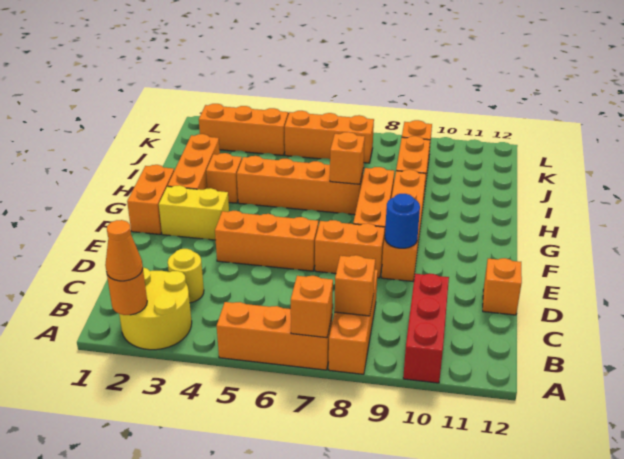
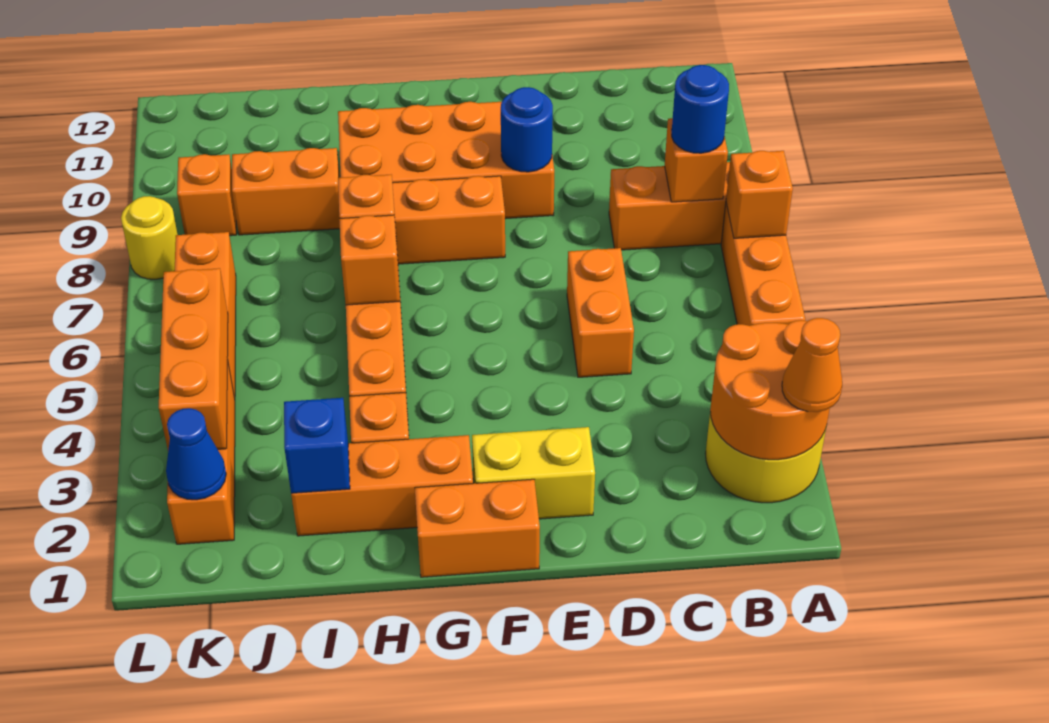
orange round brick A2 level 2 -> orange round brick A2:B3 level 2
red brick A10:C10 level 1 -> none
none -> blue round brick B8 level 3
yellow round brick C3 level 1 -> yellow round brick L8 level 1
orange brick D12 level 1 -> orange brick H6 level 2
orange brick E4:E6 level 1 -> orange brick K3:K5 level 2
orange brick E7:E8 level 1 -> orange brick D5:D6 level 1
orange brick E9:H9 level 1 -> orange brick E9:H10 level 1
yellow brick F2:F3 level 1 -> yellow brick E2:F2 level 1
none -> blue brick I2 level 2
none -> blue cone K2 level 2

